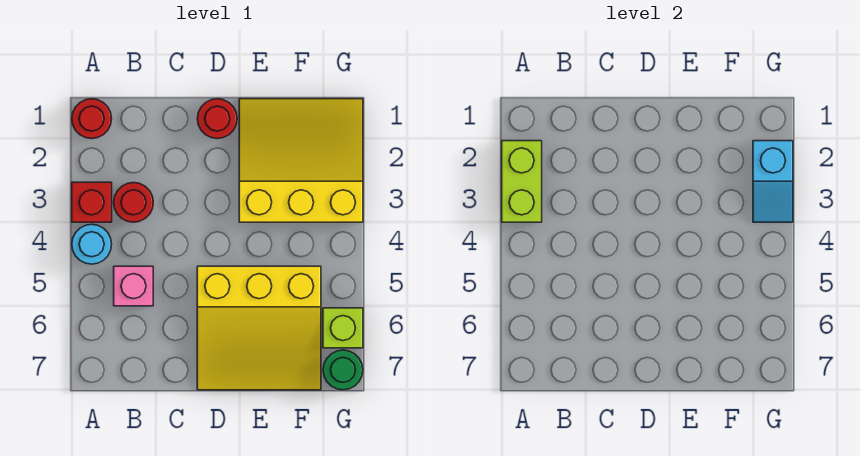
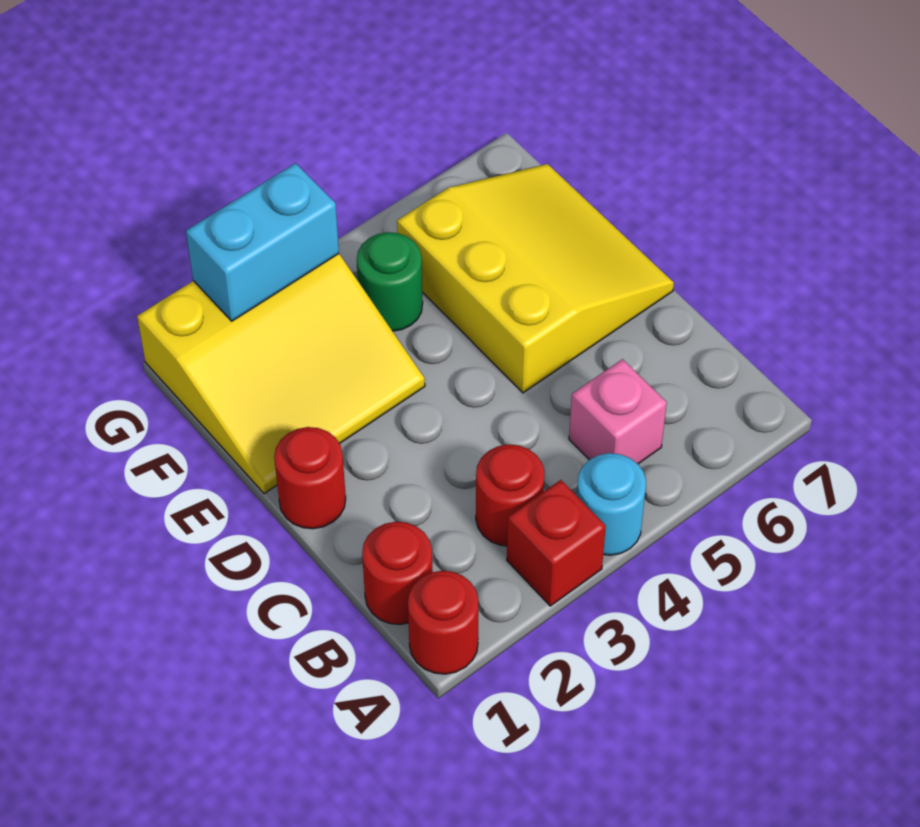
lime brick A2:A3 level 2 -> none
none -> red round brick B1 level 1
yellow slope E1:G3 level 1 top 3 -> yellow slope E1:G3 level 1 top G
cyan slope G2:G3 level 2 top 2 -> cyan brick G2:G3 level 2
lime brick G6 level 1 -> none
green round brick G7 level 1 -> green round brick F4 level 1

